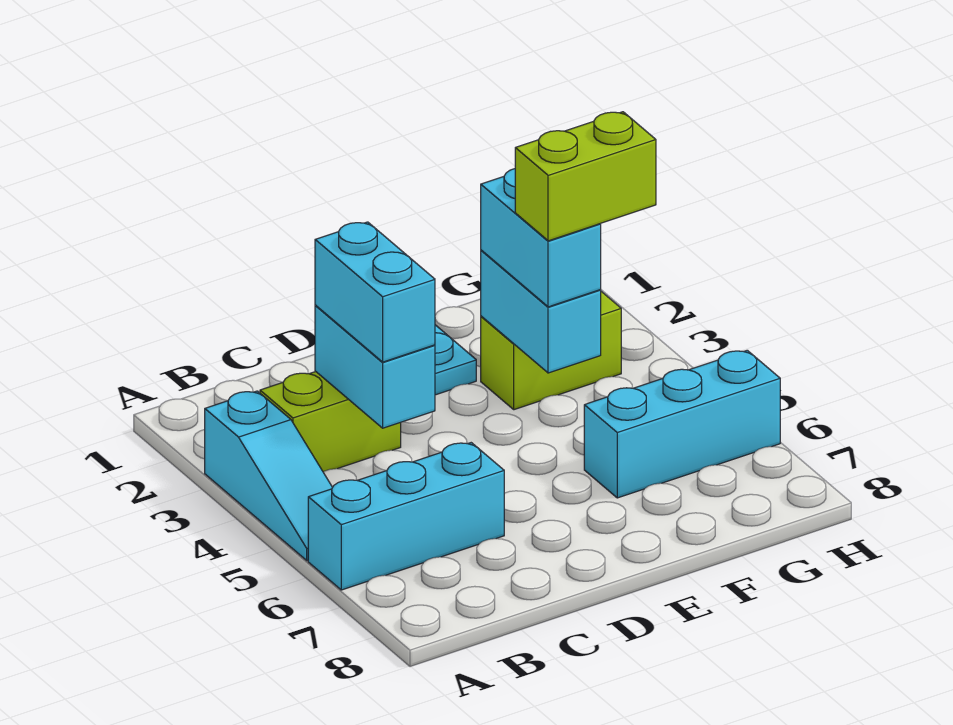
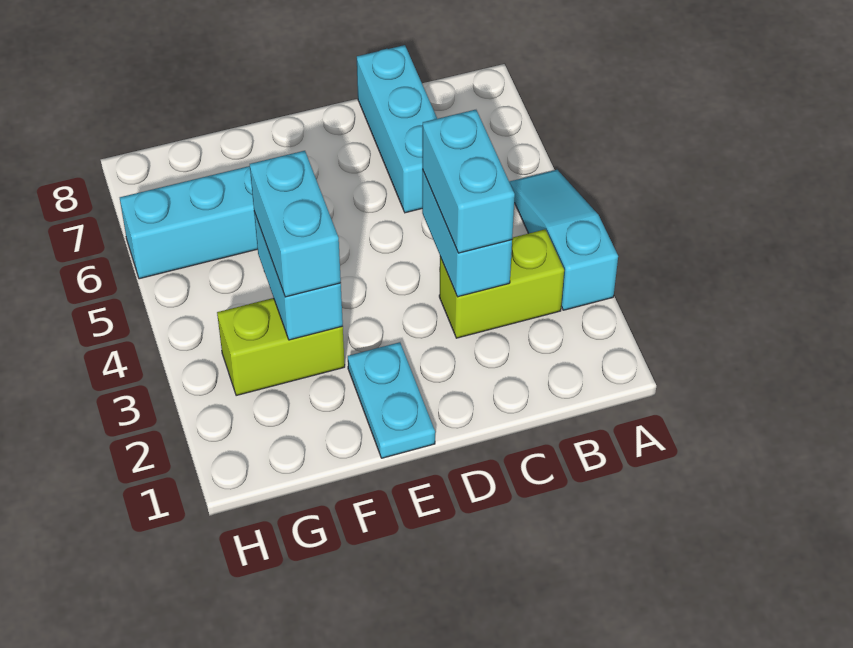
cyan brick A6:C6 level 1 -> cyan brick C6:C8 level 1
lime brick F4:G4 level 4 -> none

